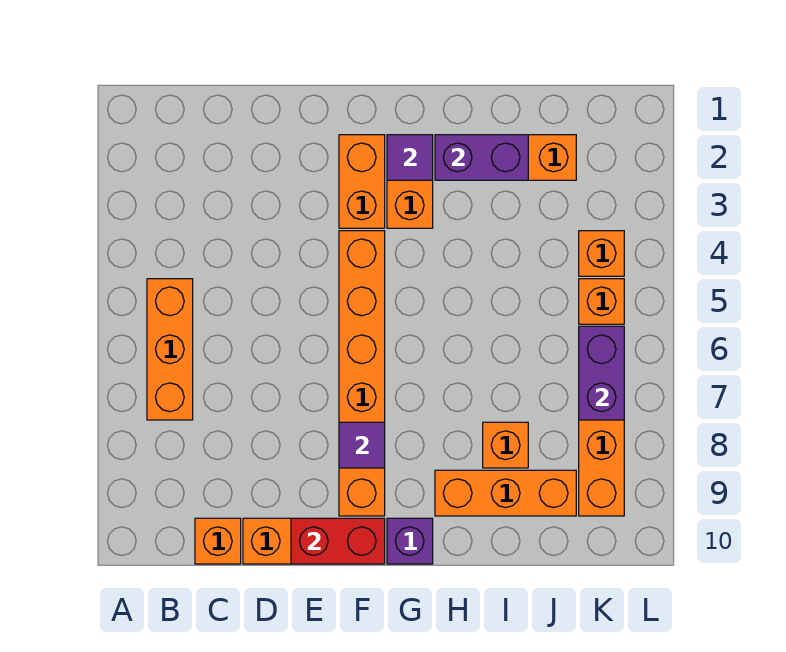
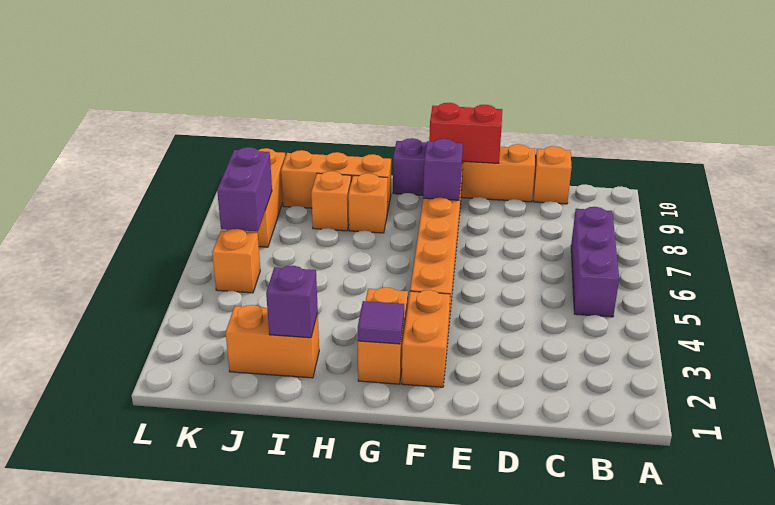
orange brick B5:B7 level 1 -> purple brick B5:B7 level 1
purple tile F8 level 2 -> purple brick F8 level 2
purple brick H2:I2 level 2 -> purple brick I2 level 2
orange brick K4 level 1 -> orange brick H8 level 1

